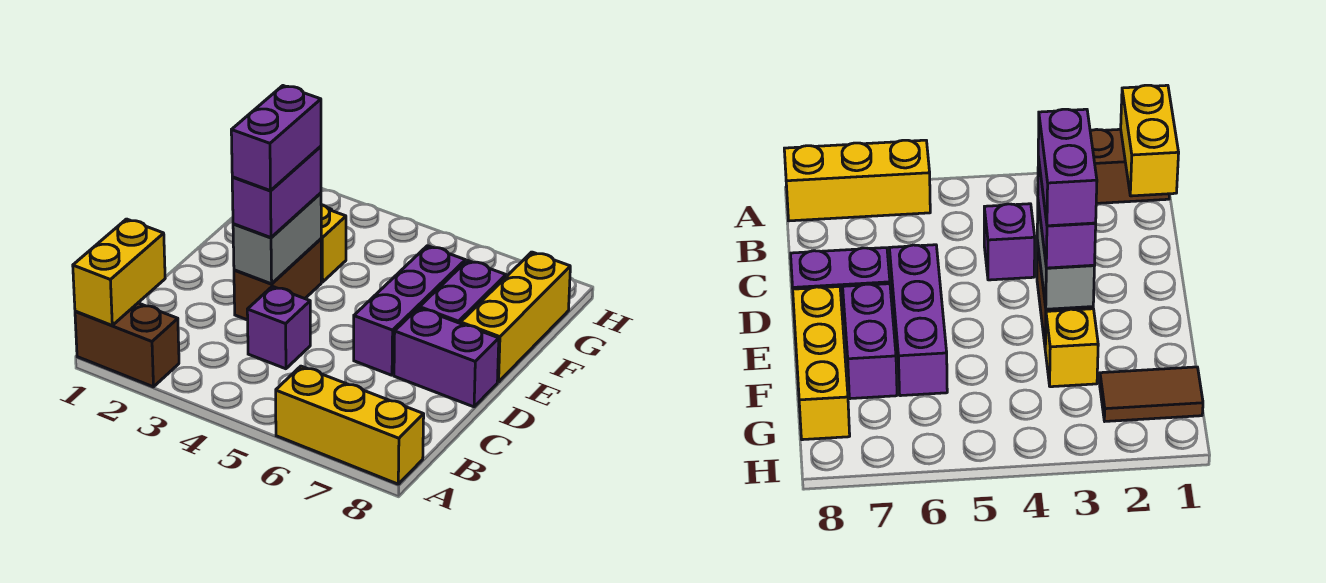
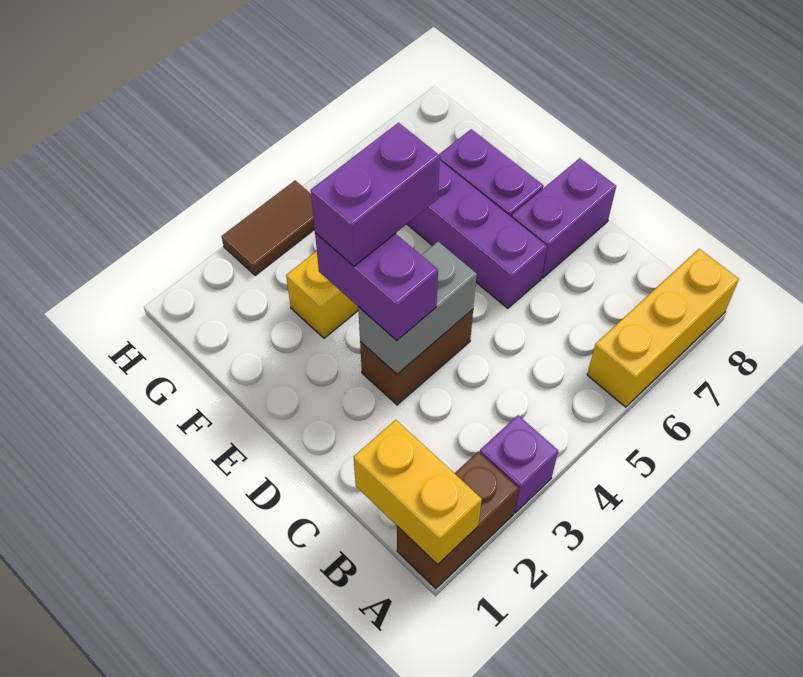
purple brick C4 level 1 -> purple brick A3 level 1
brown brick D3:E3 level 1 -> brown brick D3:D4 level 1
grey brick D3:E3 level 2 -> grey brick D3:D4 level 2
purple brick D3:E3 level 4 -> purple brick E3:E4 level 4
yellow brick E8:G8 level 1 -> none
brown tile G1:G2 level 1 -> brown tile H3:H4 level 1

